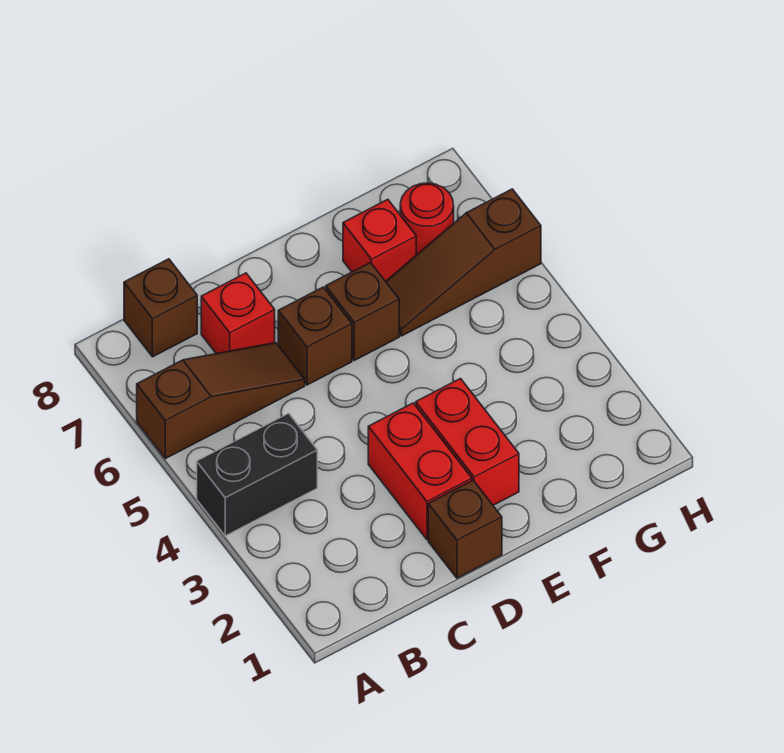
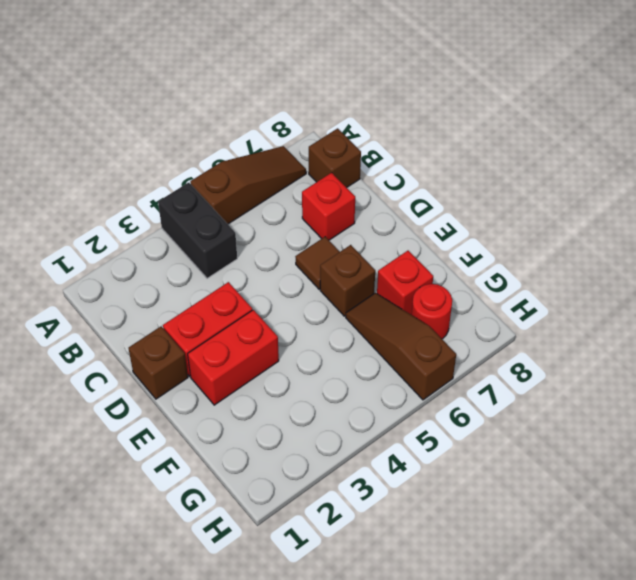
brown slope A6:C6 level 1 top A -> brown slope A5:A7 level 1 top 5
brown brick D6 level 1 -> brown tile D6 level 1

